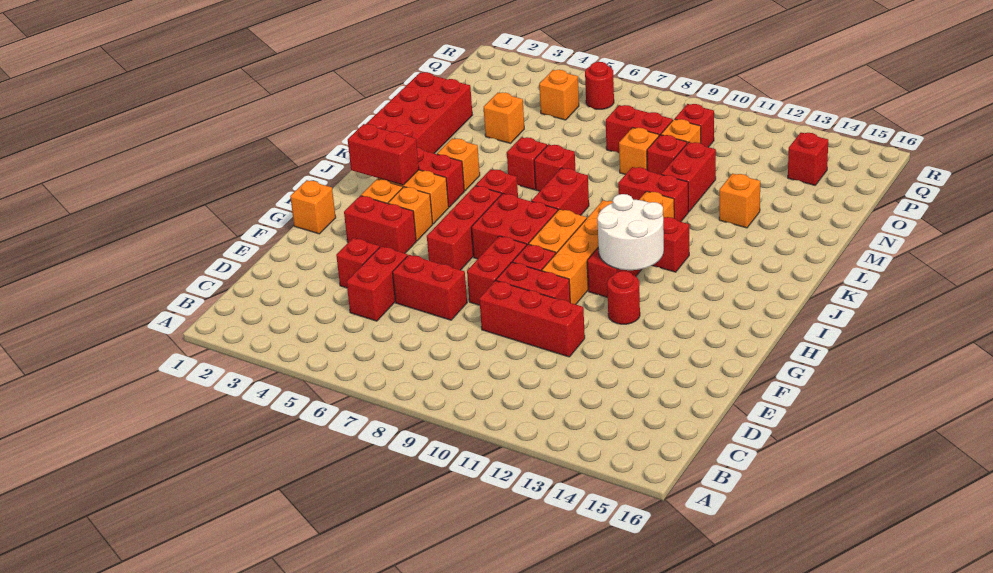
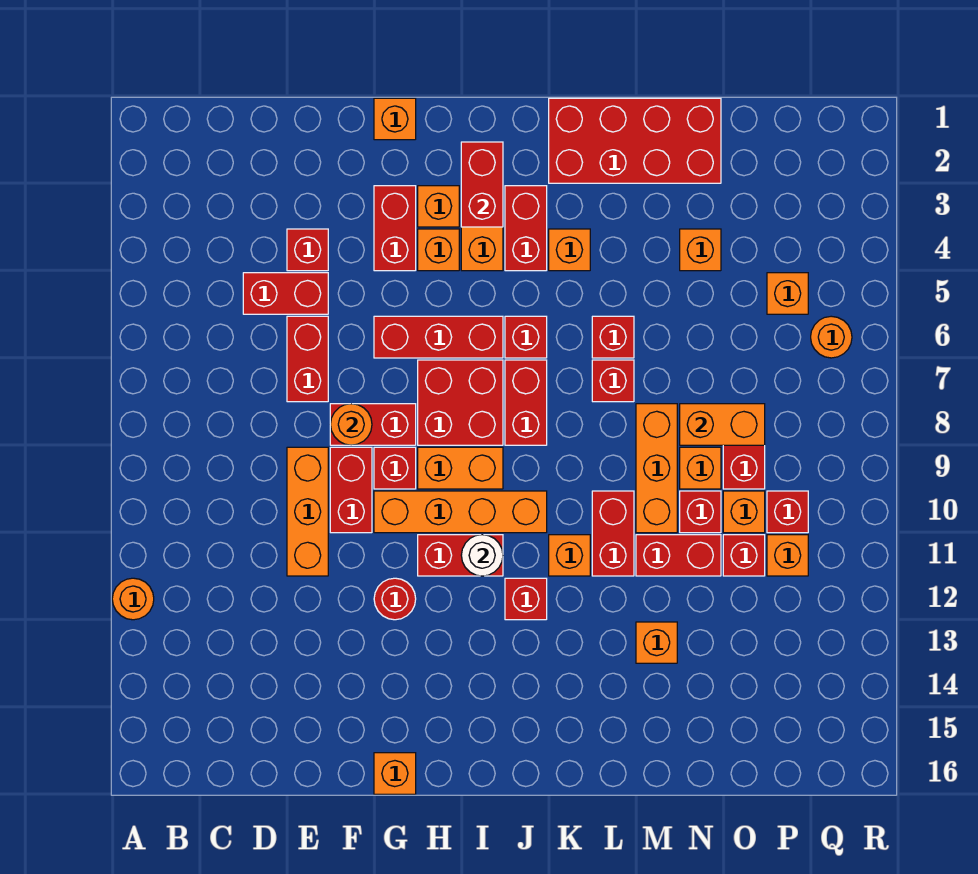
none -> orange round brick A12 level 1
red brick E9:E11 level 1 -> orange brick E9:E11 level 1
none -> orange round brick F8 level 2
none -> orange brick G16 level 1
white round brick H11:I12 level 2 -> white round brick I11 level 2
red brick J8:K8 level 1 -> red brick J7:J8 level 1
none -> orange brick M8:M10 level 1
none -> orange brick N8:O8 level 2
none -> orange brick P11 level 1
red brick P14 level 1 -> red brick O11 level 1
red round brick Q6 level 1 -> orange round brick Q6 level 1

